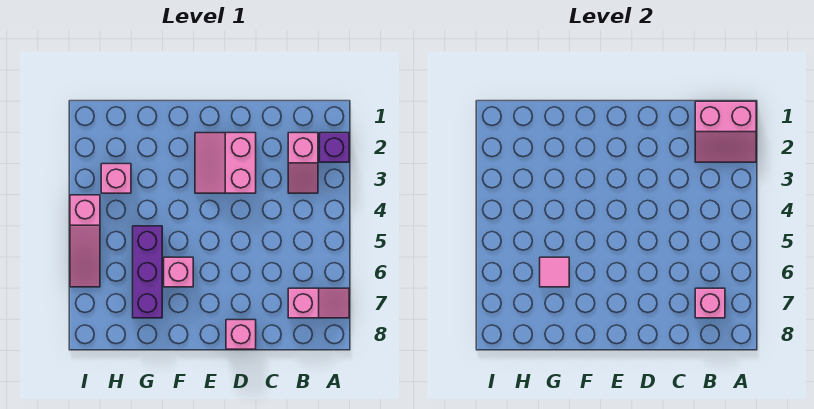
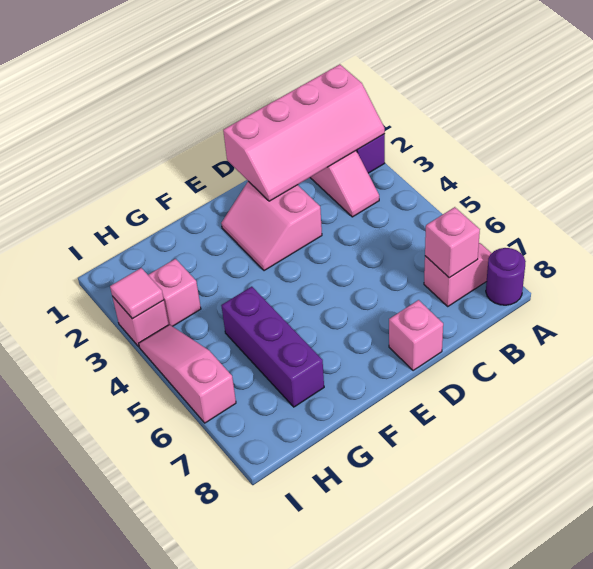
pink slope A1:B2 level 2 top 1 -> pink slope A1:D2 level 2 top 1
none -> purple round brick A8 level 1
pink brick F6 level 1 -> pink brick I3 level 1
pink tile G6 level 2 -> pink tile I3 level 2
pink slope I4:I6 level 1 top 4 -> pink slope I4:I6 level 1 top 6

